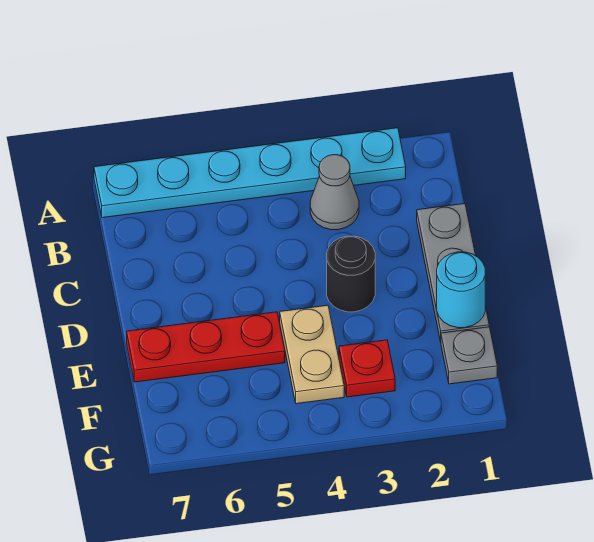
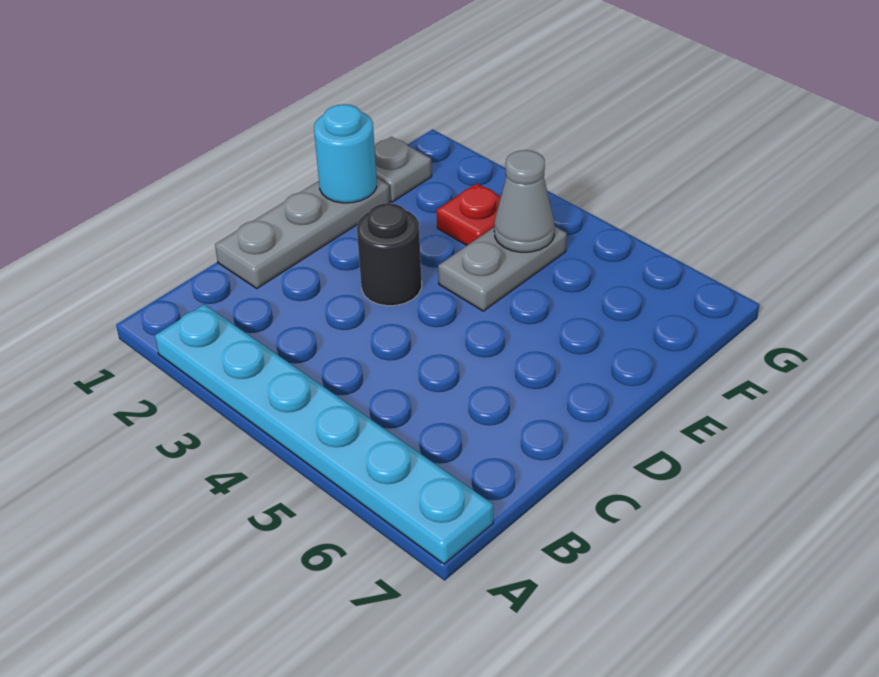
grey cone B3 level 1 -> grey cone F4 level 2
tan plate E4:F4 level 1 -> grey plate E4:F4 level 1
red plate E5:E7 level 1 -> none

